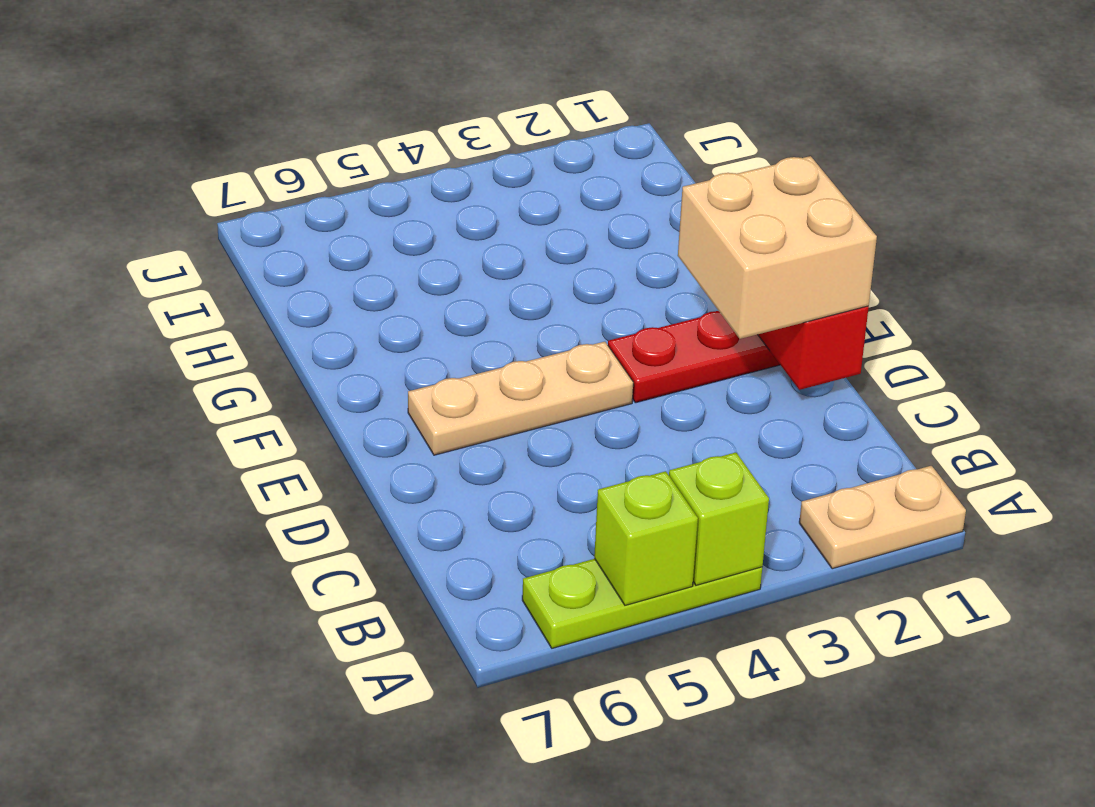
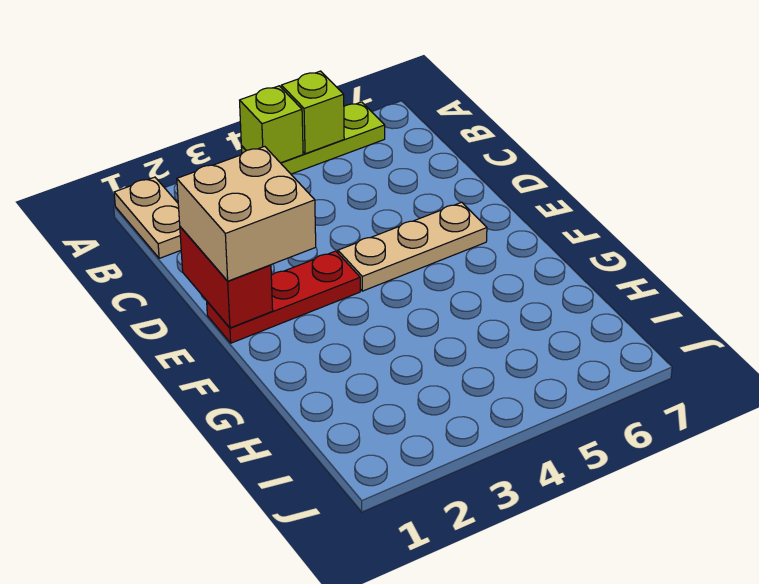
tan plate A1:A2 level 1 -> tan plate A1:B1 level 1

